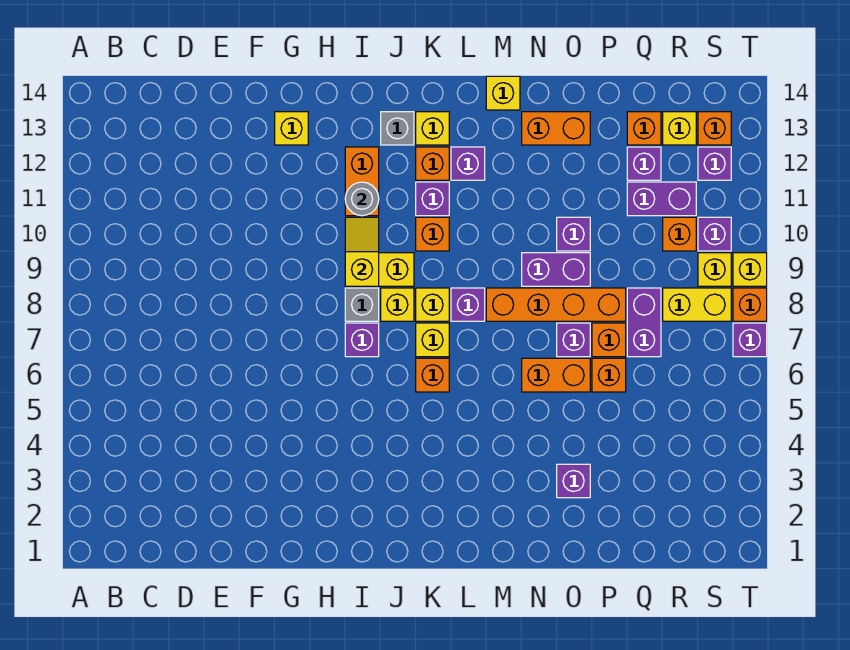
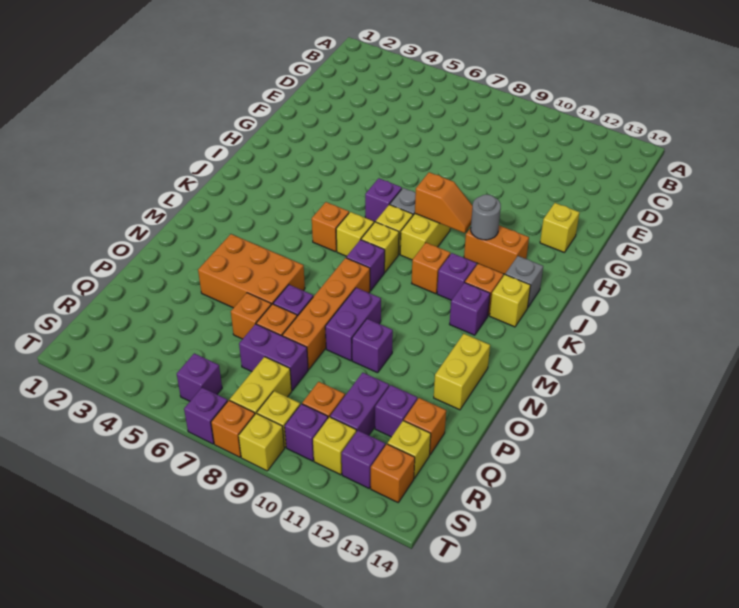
yellow slope I9:I10 level 2 top 9 -> orange slope I9:I10 level 2 top 9
yellow brick M14 level 1 -> yellow brick S11 level 1
orange brick N6:O6 level 1 -> orange brick N4:O6 level 1
orange brick N13:O13 level 1 -> yellow brick N13:O13 level 1
purple brick O3 level 1 -> purple brick S6 level 1

